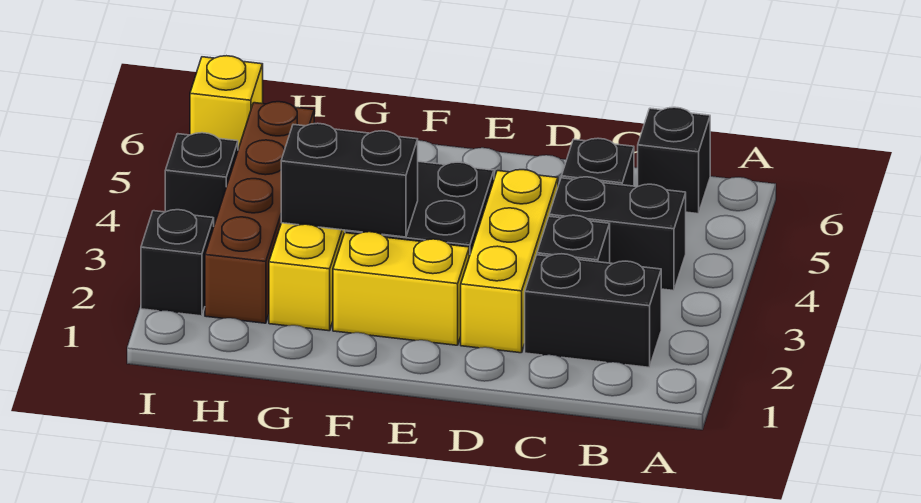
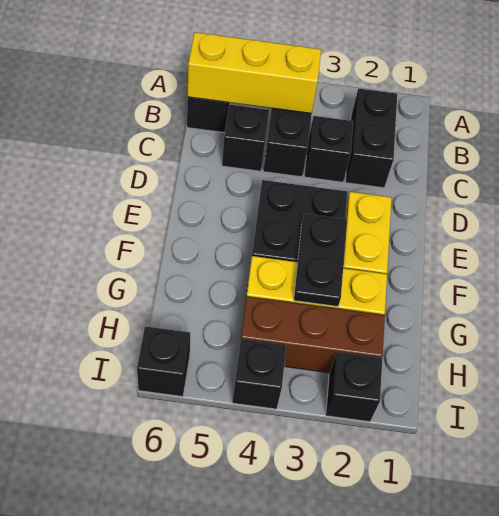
yellow brick D2:D4 level 1 -> yellow brick B4:B6 level 2
black brick F3:G3 level 2 -> black plate F3:G3 level 2
brown brick H2:H5 level 1 -> brown brick H2:H4 level 1
yellow brick I6 level 1 -> black brick I6 level 1

